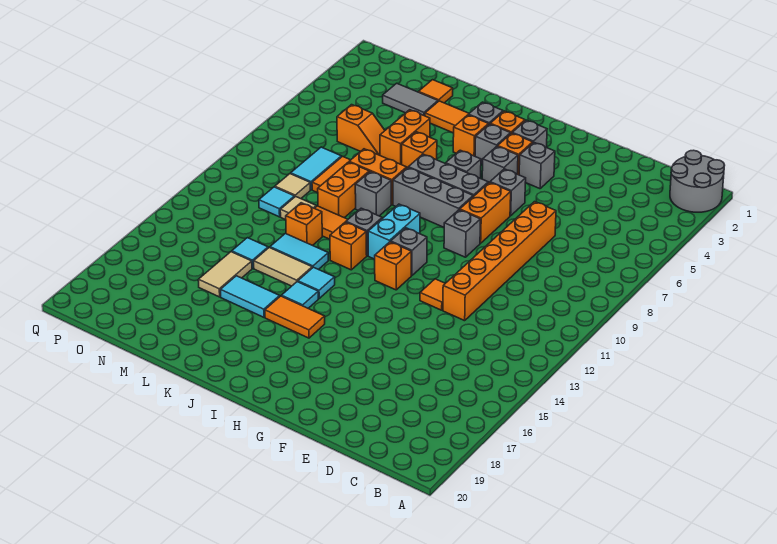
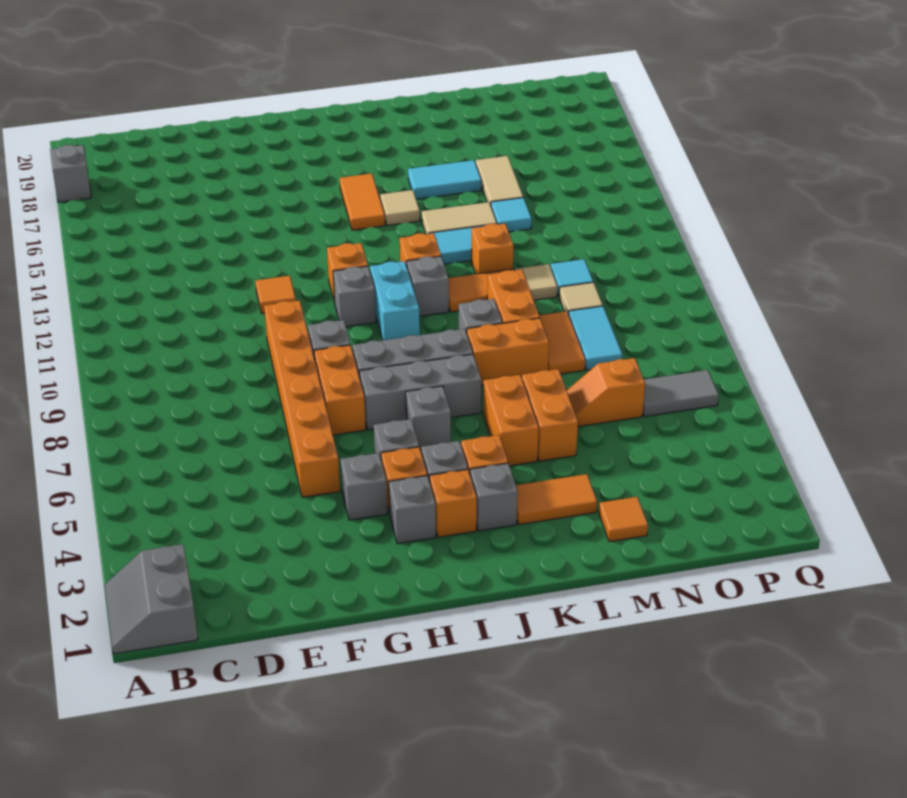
grey round brick A1:B2 level 1 -> grey slope A1:B2 level 1 top B
orange brick E7:E12 level 1 -> orange brick F5:F10 level 1
grey brick G6 level 1 -> grey brick A18 level 1
orange tile I16:J16 level 1 -> orange tile I15:I16 level 1
cyan tile J14 level 1 -> none
cyan tile J15 level 1 -> tan tile J15 level 1
orange brick K6 level 1 -> orange brick K5:K6 level 1
grey tile M3:N3 level 1 -> grey tile O6:P6 level 1

